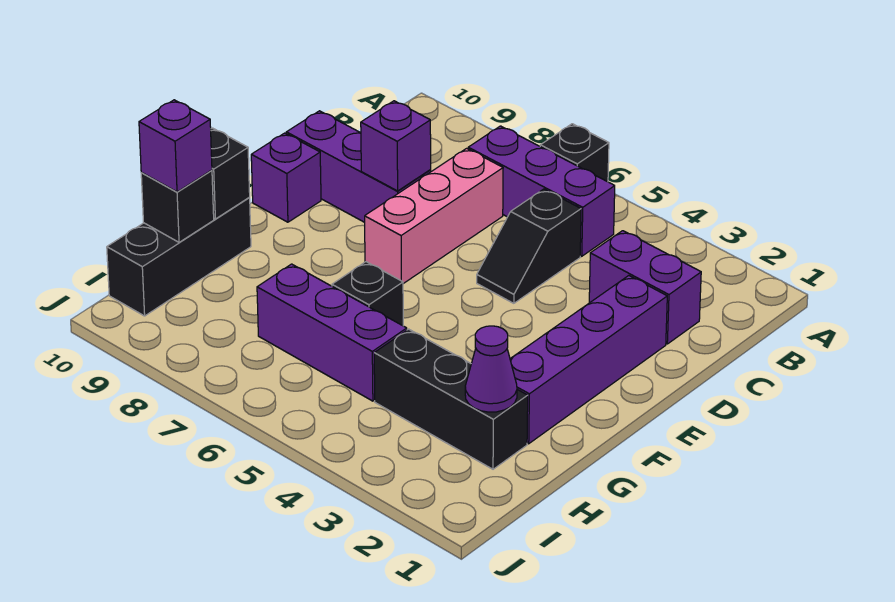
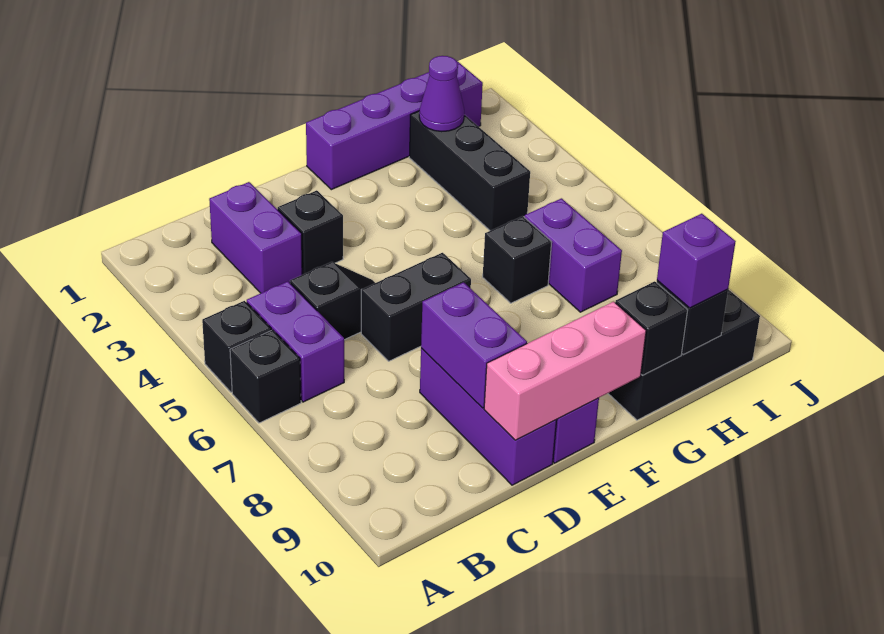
none -> black brick A5 level 1
purple brick B5:B7 level 1 -> purple brick B5:B6 level 1
pink brick C7:E7 level 1 -> pink brick D10:F10 level 2
purple brick D2:G2 level 1 -> purple brick F1:I1 level 1
none -> black brick D3 level 1
none -> black brick D6:E6 level 1
purple brick D8 level 2 -> purple brick D8:D9 level 2
purple brick H5:H7 level 1 -> purple brick H6:H7 level 1

